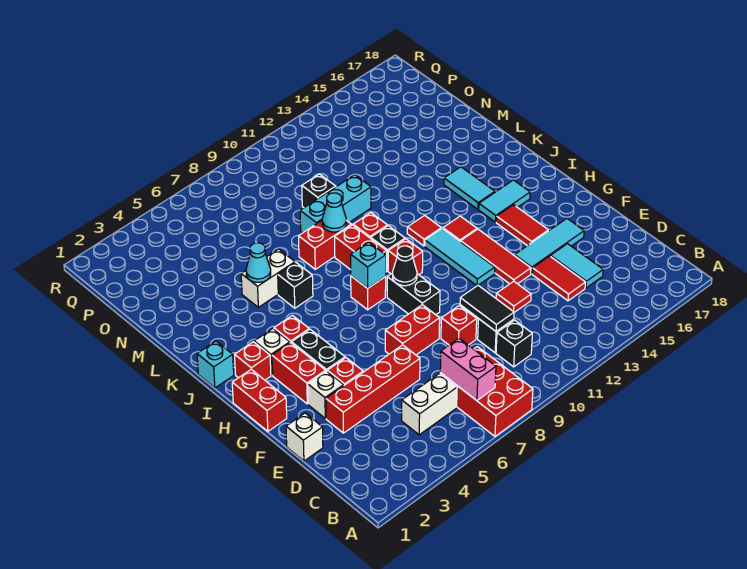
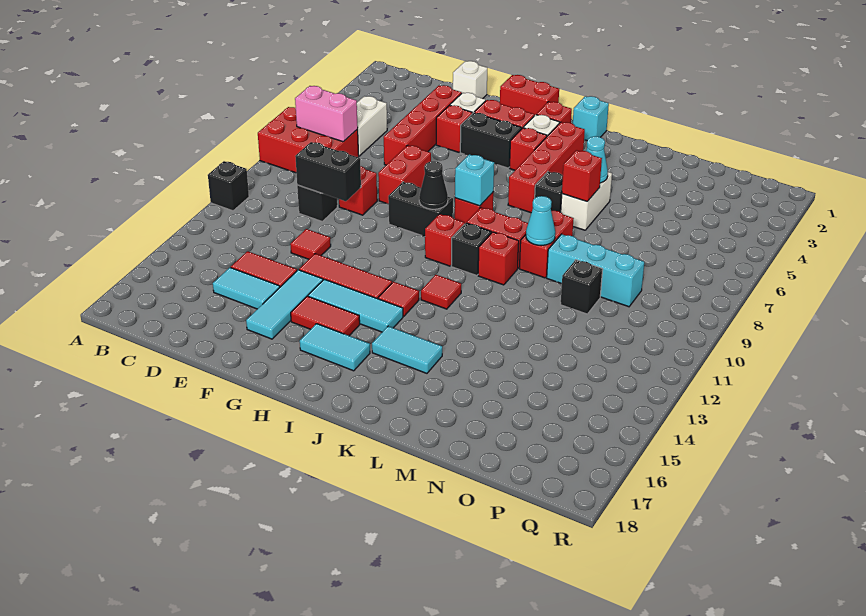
black brick C10 level 1 -> black brick A11 level 1
black tile D10:E10 level 2 -> black brick D10:E10 level 2
cyan tile G12:I12 level 1 -> cyan tile G14:I14 level 1
cyan tile I15:I16 level 1 -> cyan tile H16:I16 level 1
none -> red brick J3:J6 level 1
none -> red brick L6 level 2
cyan brick M9:M11 level 1 -> cyan brick M9:O9 level 1

